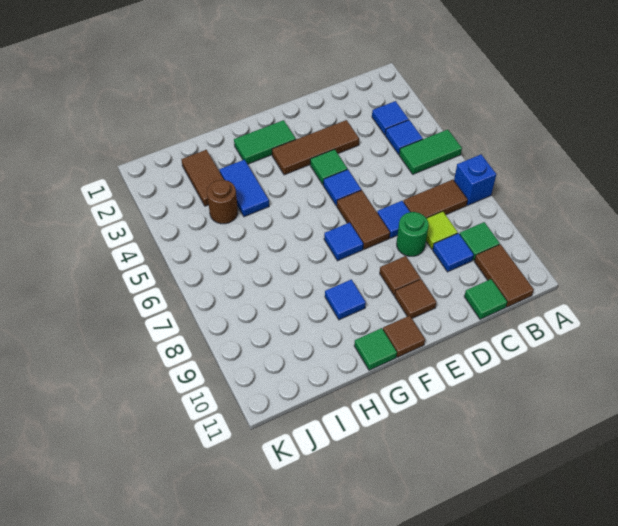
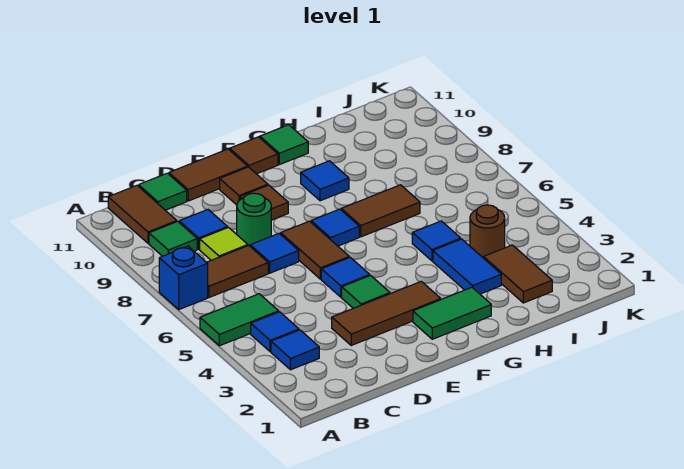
none -> brown tile D11:E11 level 1
none -> brown tile G7:H7 level 1
none -> blue tile H5 level 1

